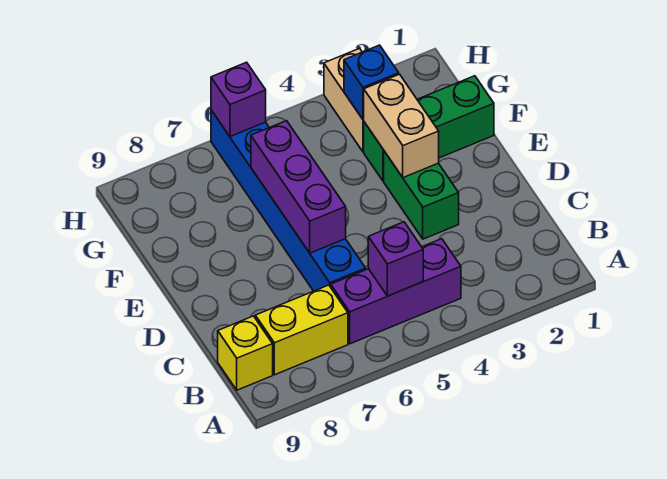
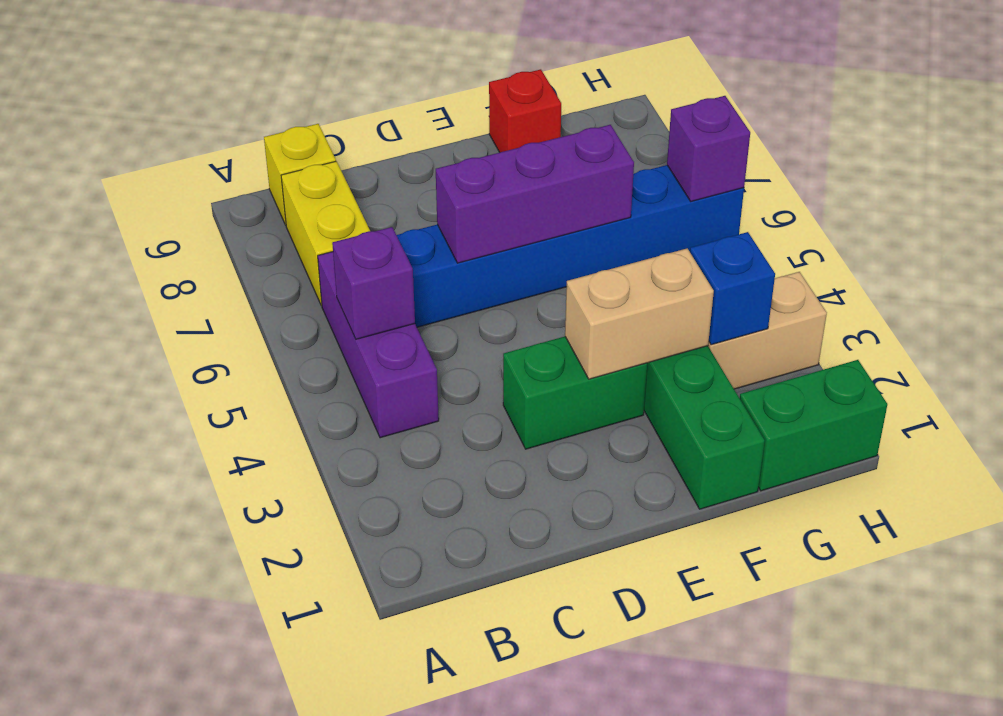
none -> red brick F9 level 1
none -> green brick G1:H1 level 1

